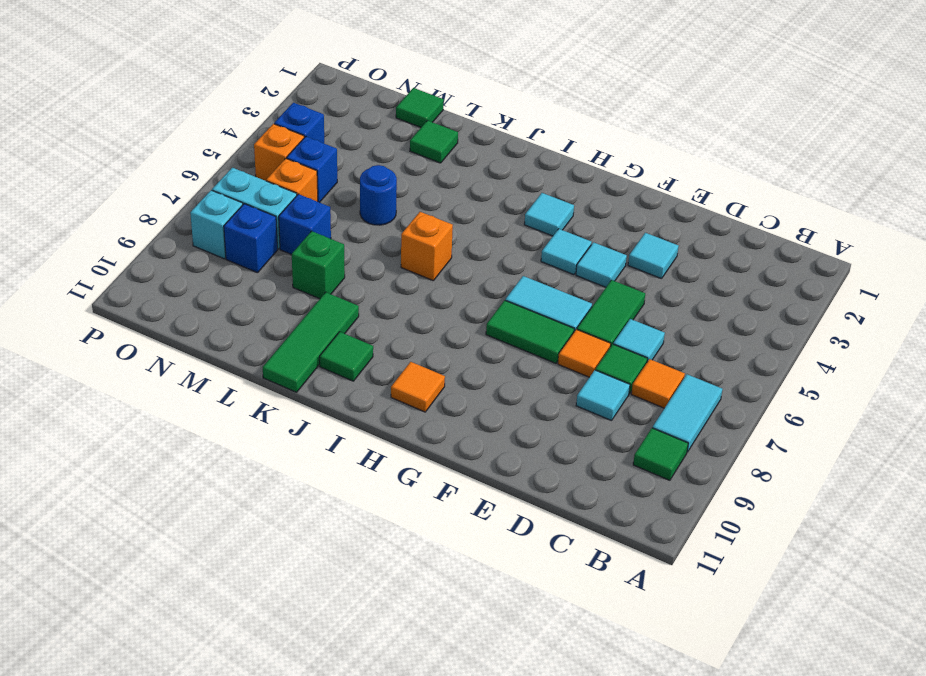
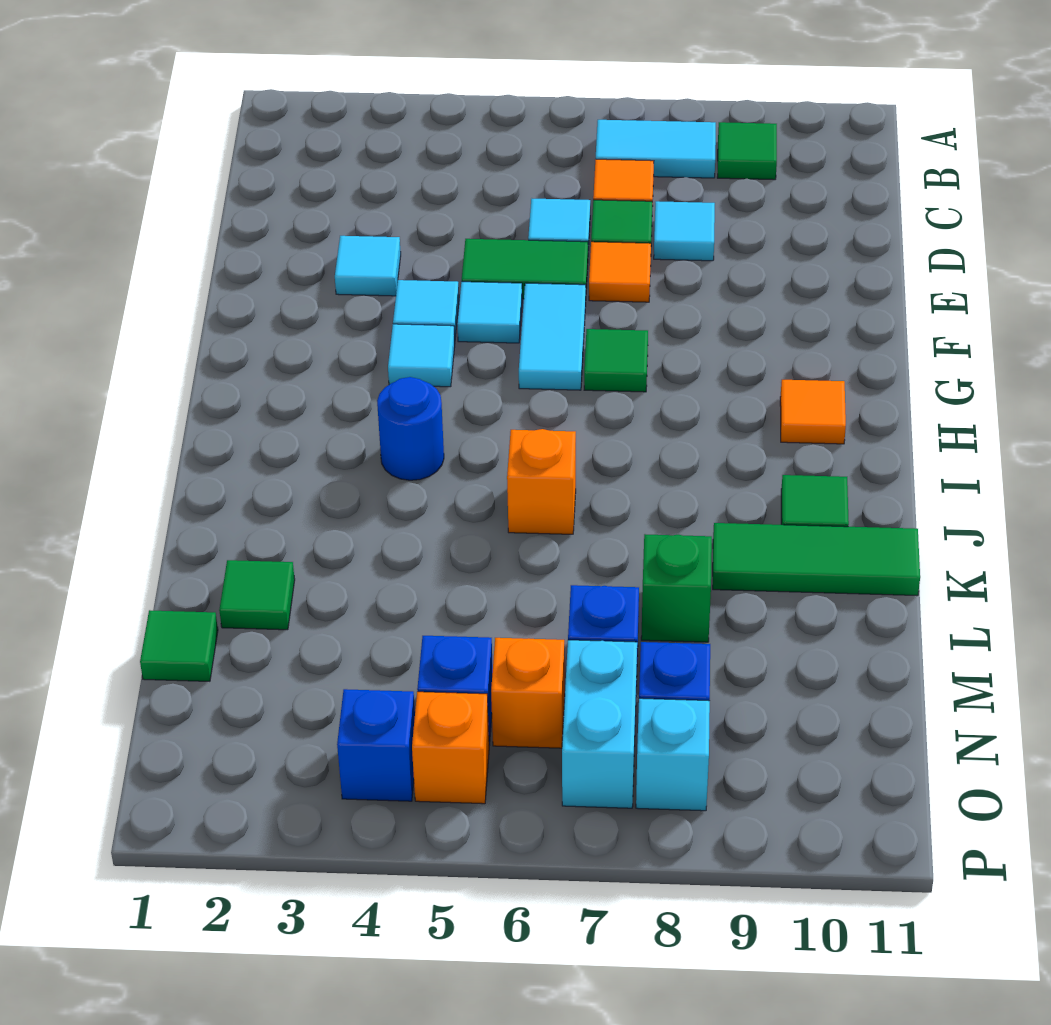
green tile F7:G7 level 1 -> green tile G7 level 1
cyan tile H3 level 1 -> cyan tile F5 level 1
blue round brick L5 level 1 -> blue round brick I4 level 1

